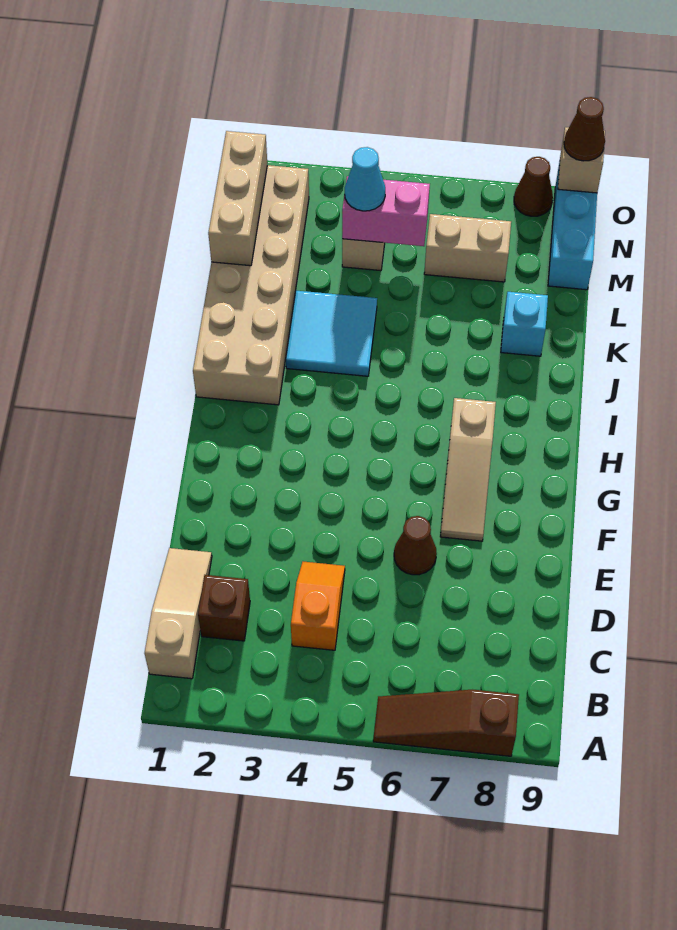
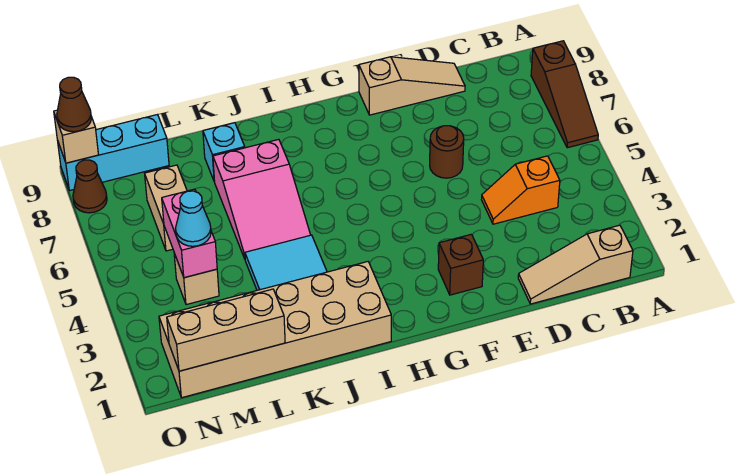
brown brick C2 level 1 -> brown brick F2 level 1
brown cone E6 level 1 -> brown round brick E6 level 1
tan slope F7:H7 level 1 top H -> tan slope D9:F9 level 1 top F
none -> pink slope J5:K7 level 1 top 7

